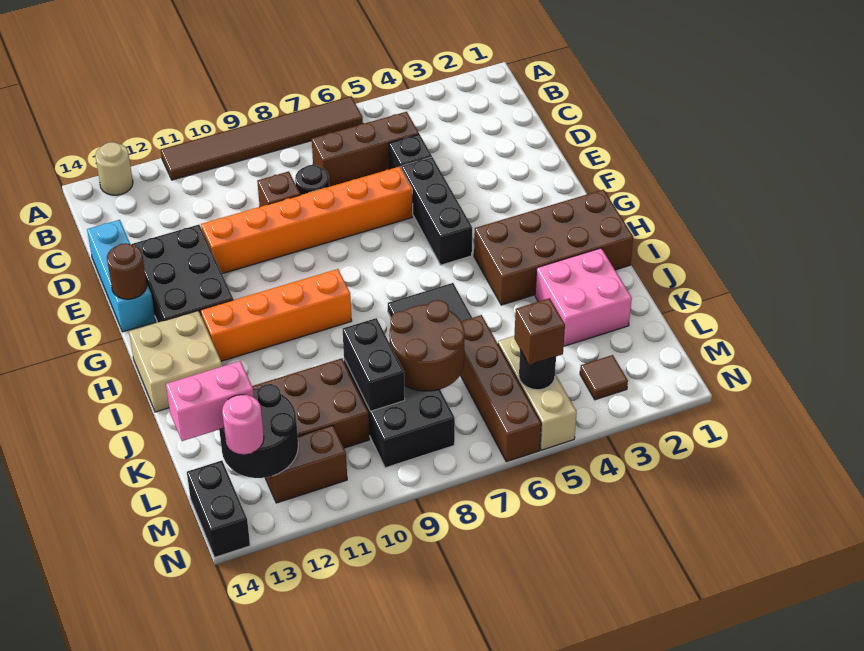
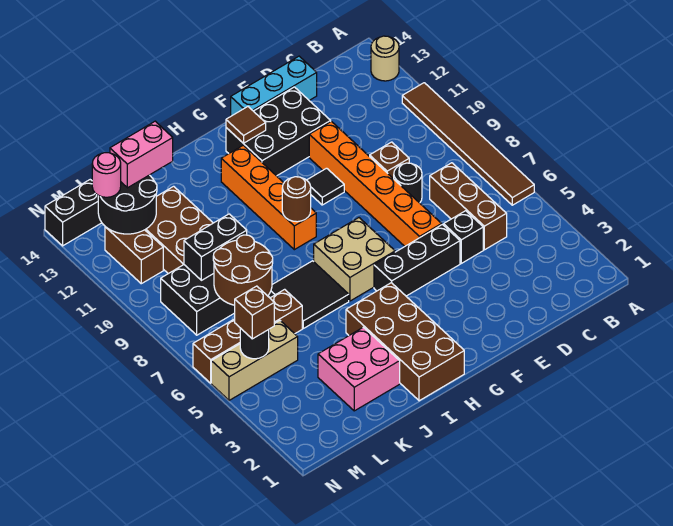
none -> black tile F10 level 1
brown round brick F14 level 2 -> brown round brick H9 level 2
tan brick H13:I14 level 1 -> tan brick G6:H7 level 1
pink brick L13:L14 level 3 -> pink brick K13:L13 level 3
brown tile M3 level 1 -> brown tile G13 level 2

